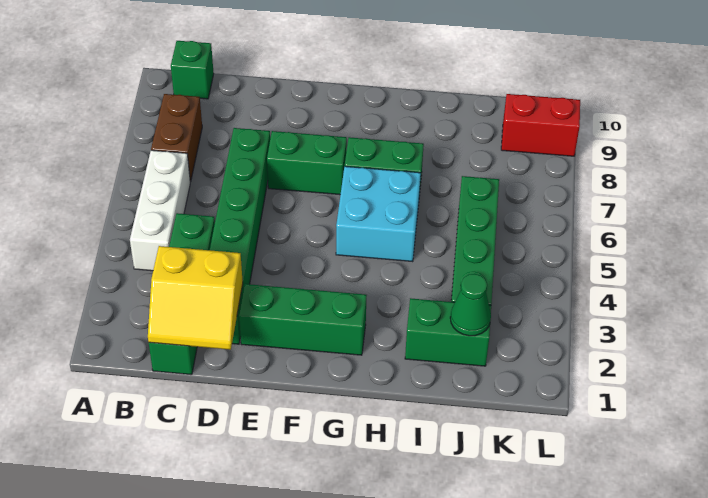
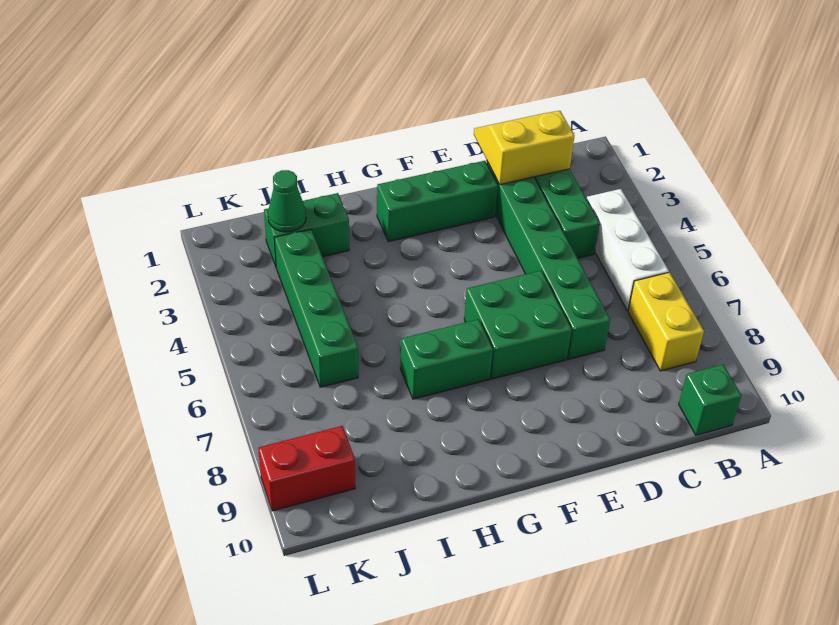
brown brick B7:B8 level 1 -> yellow brick B7:B8 level 1
green brick E7:F7 level 1 -> green brick E6:F7 level 1
cyan brick G5:H6 level 1 -> none

